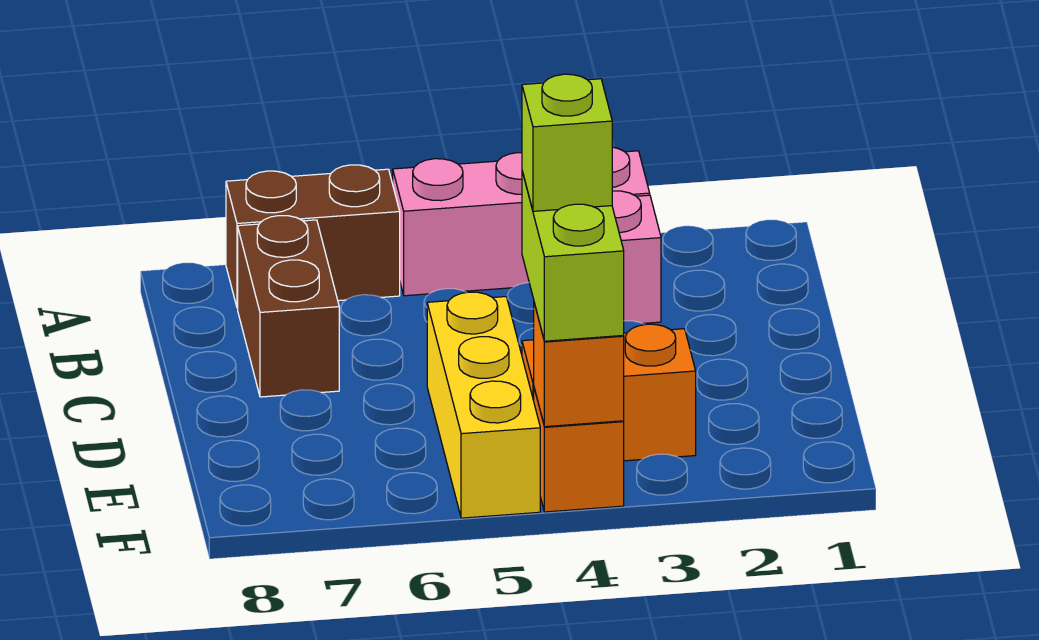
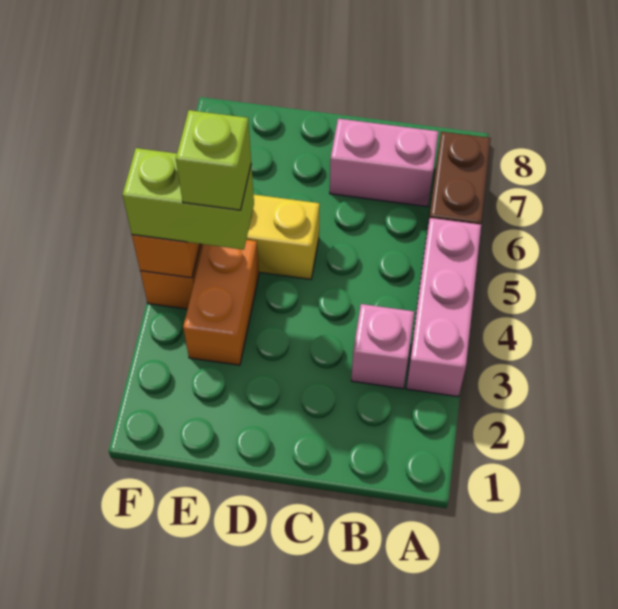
brown brick B7:C7 level 1 -> pink brick B7:C7 level 1

